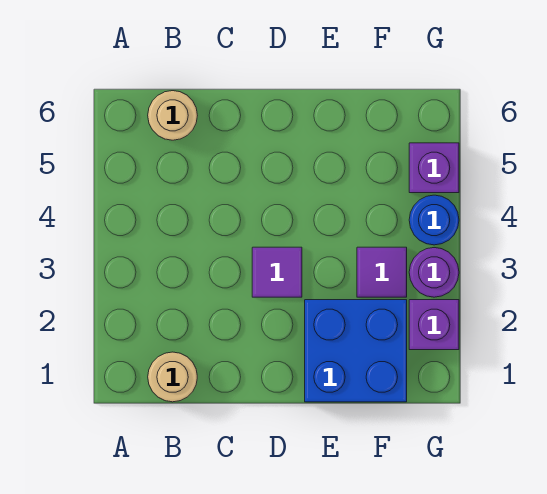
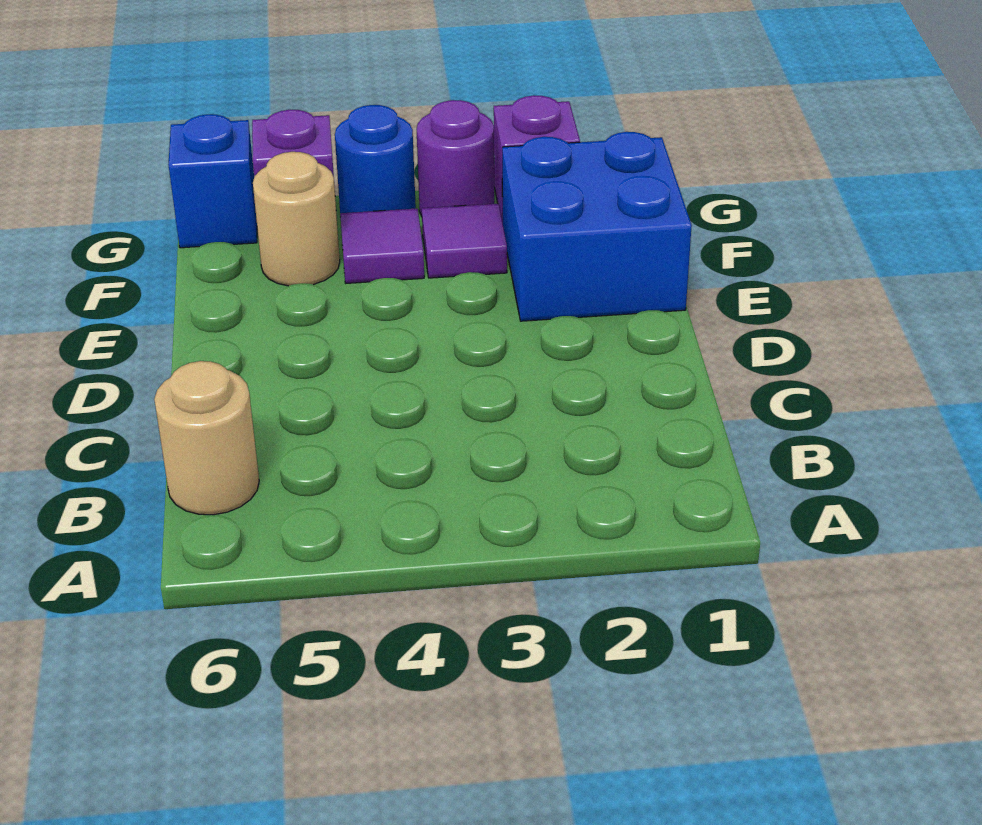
tan round brick B1 level 1 -> tan round brick F5 level 1
purple tile D3 level 1 -> purple tile F4 level 1
none -> blue brick G6 level 1

